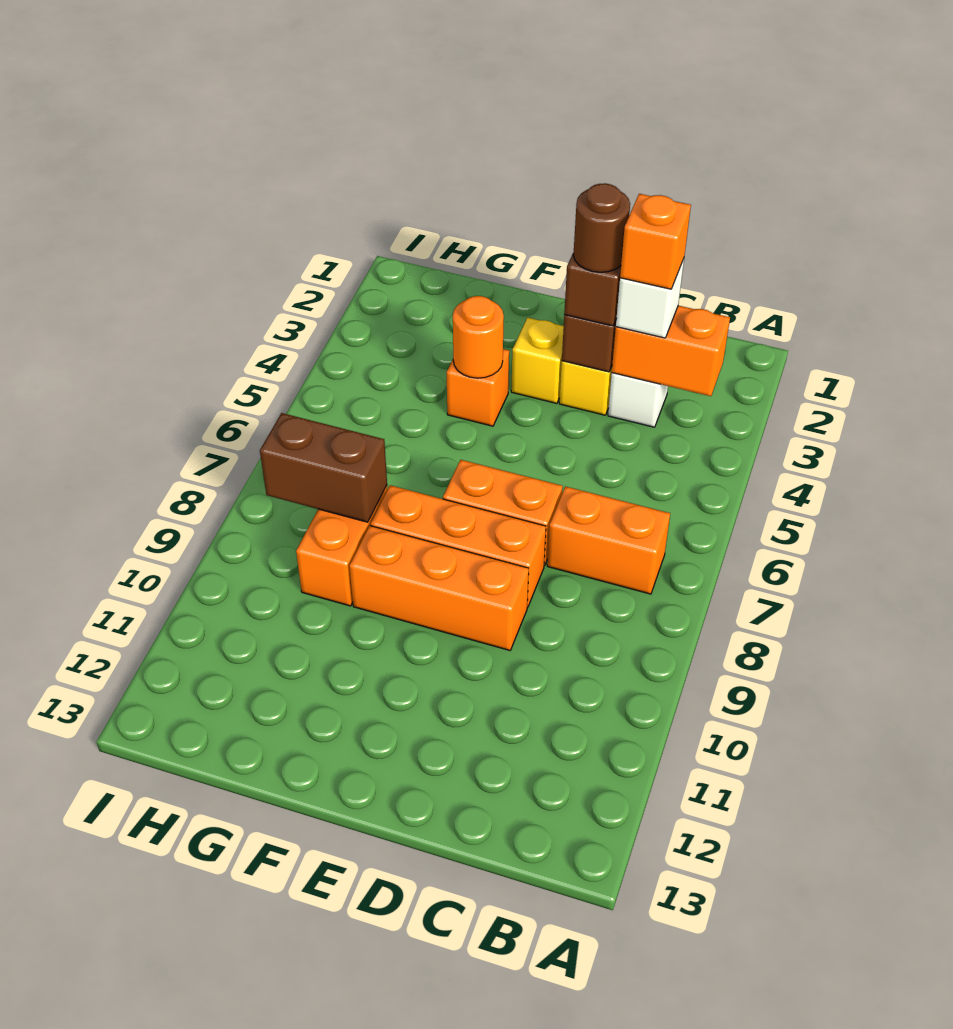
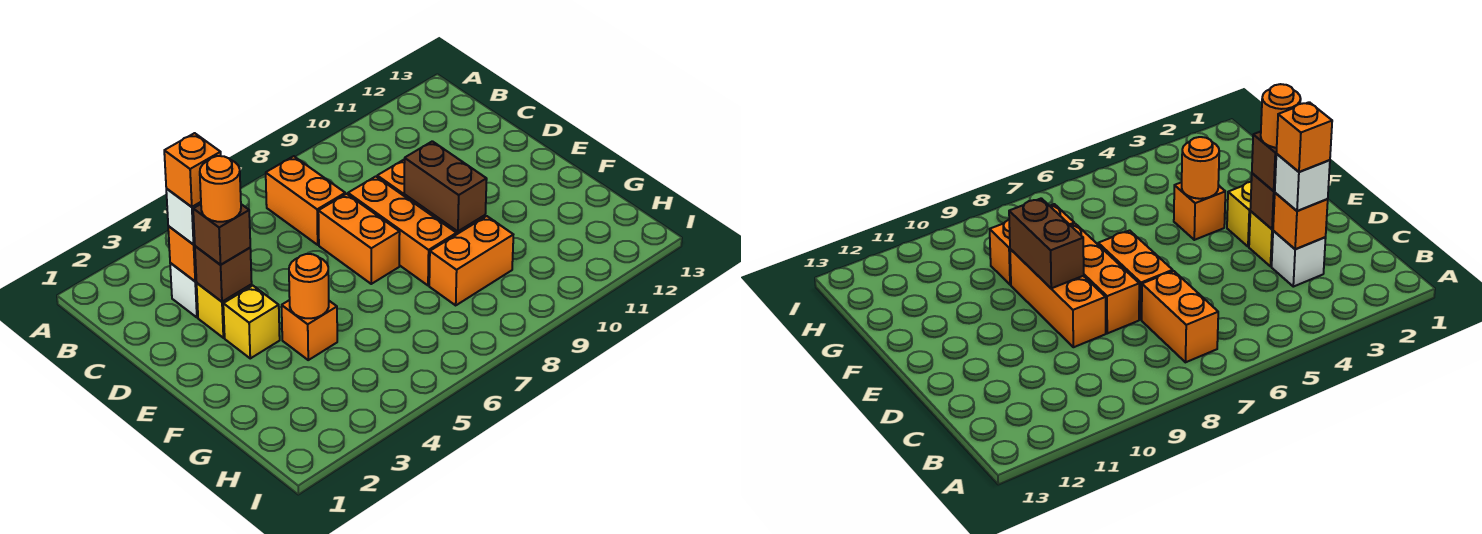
orange brick B3:C3 level 2 -> orange brick C3 level 2
brown round brick D3 level 4 -> orange round brick D3 level 4
brown brick G8:H8 level 2 -> brown brick E9:F9 level 2

